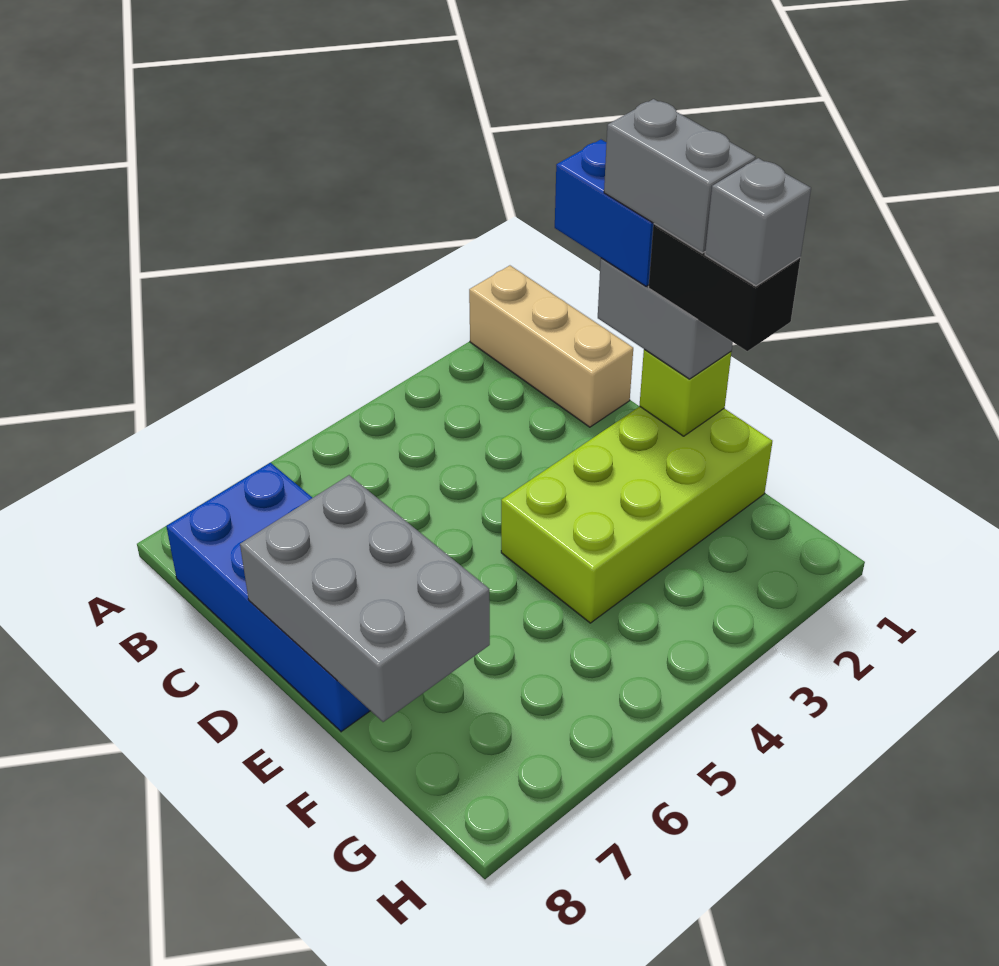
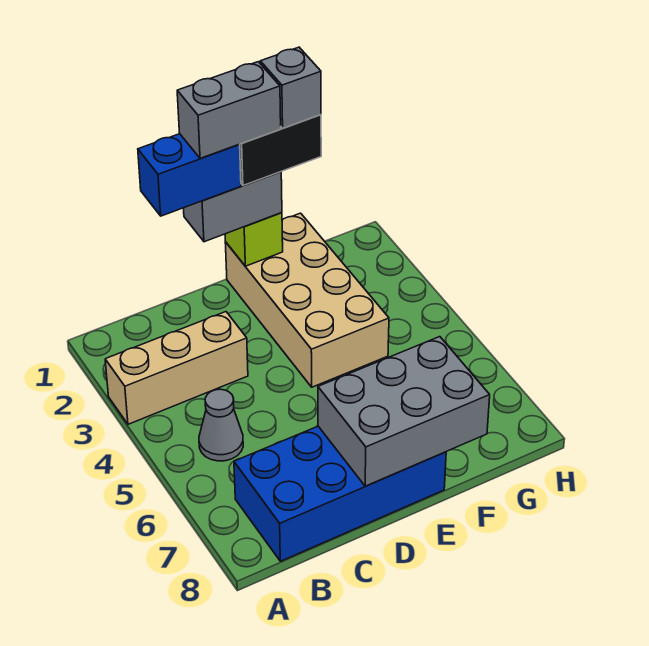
tan brick A1:C1 level 1 -> tan brick A3:C3 level 1
none -> grey cone B5 level 1
lime brick E1:F4 level 1 -> tan brick E1:F4 level 1

